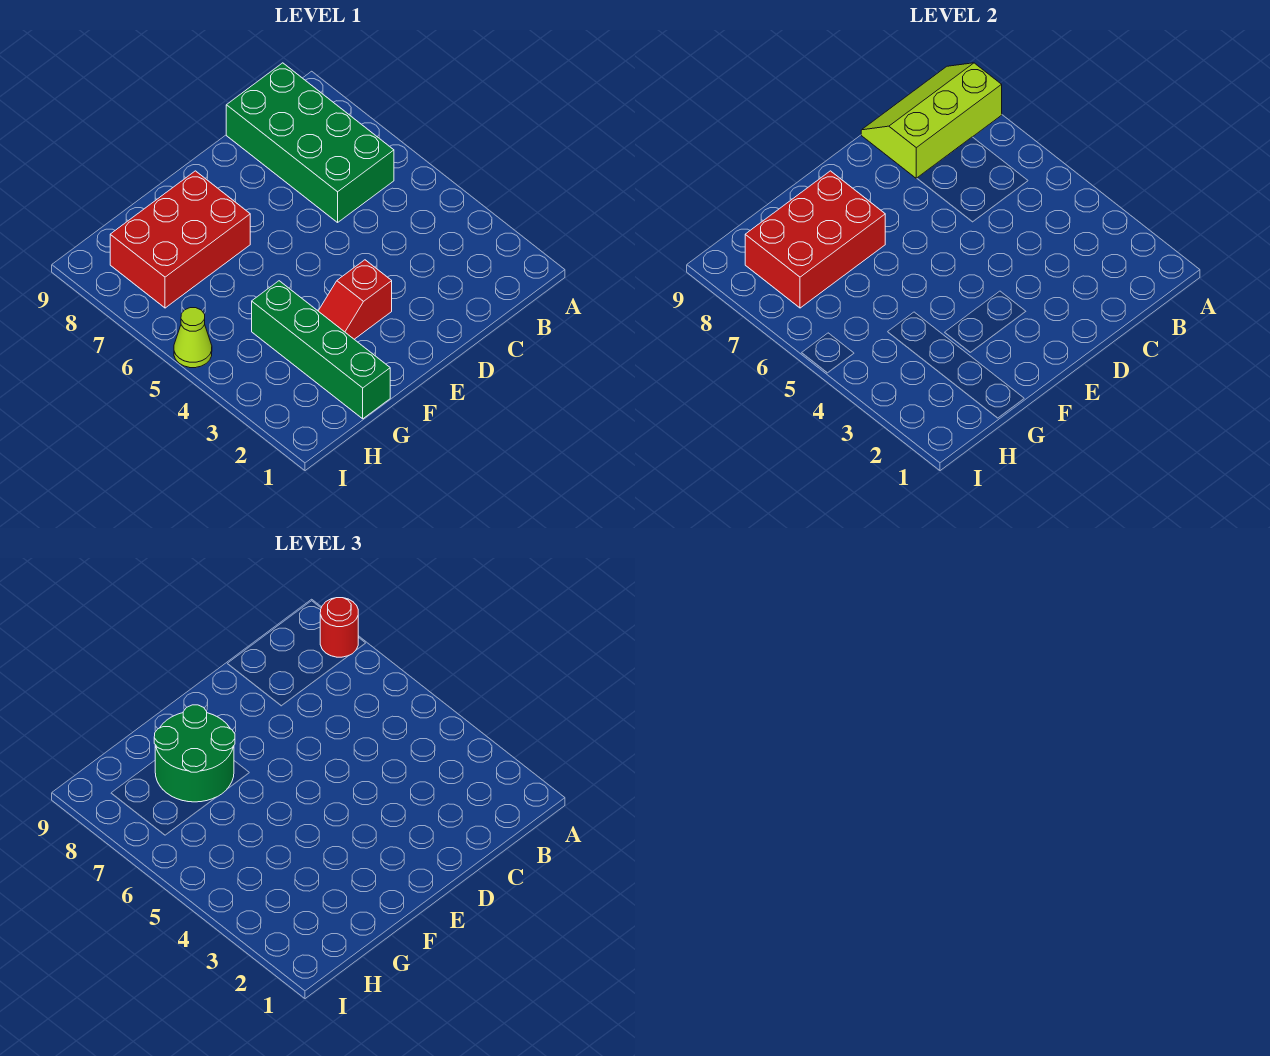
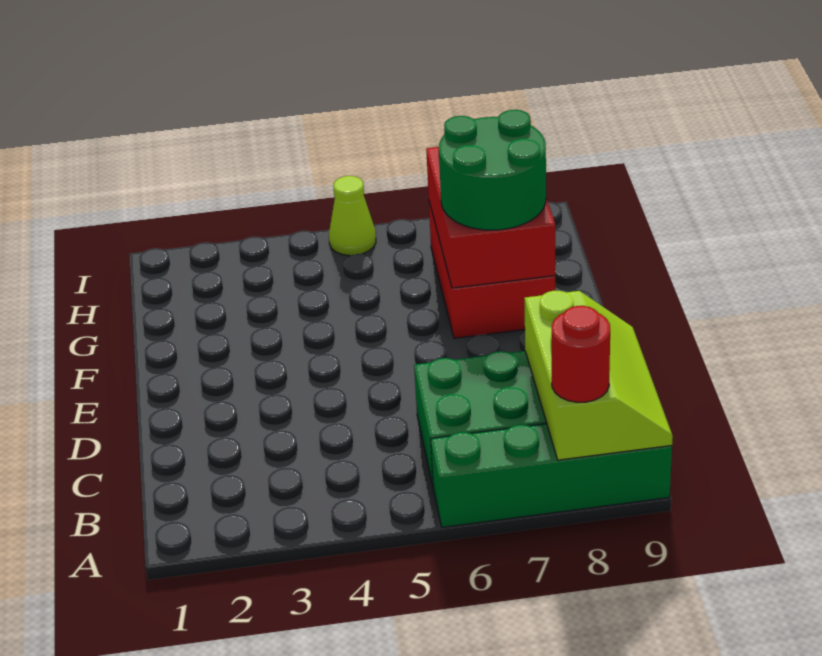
red slope E3:F3 level 1 top E -> none
green brick G1:G4 level 1 -> green brick A6:A9 level 1

